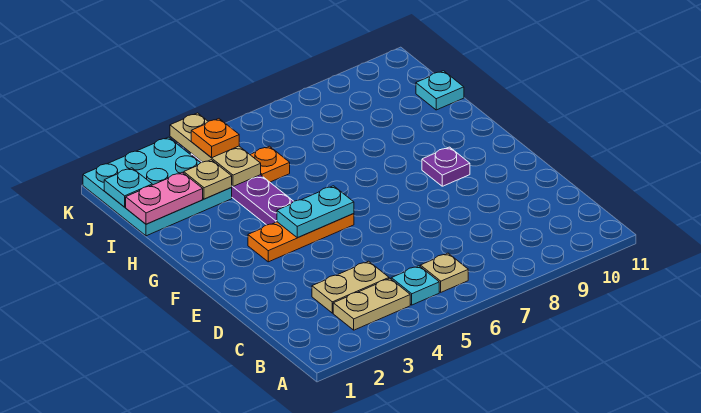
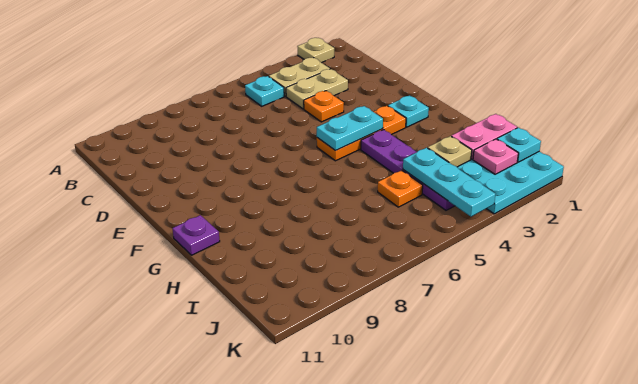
tan plate B6 level 1 -> tan plate A2 level 1
purple plate F9 level 1 -> purple plate G11 level 1
tan plate I4:K4 level 2 -> cyan plate I4:K4 level 2
cyan plate I11 level 1 -> cyan plate F2 level 1
none -> pink plate J2 level 2
orange plate J4 level 3 -> orange plate D4 level 1

